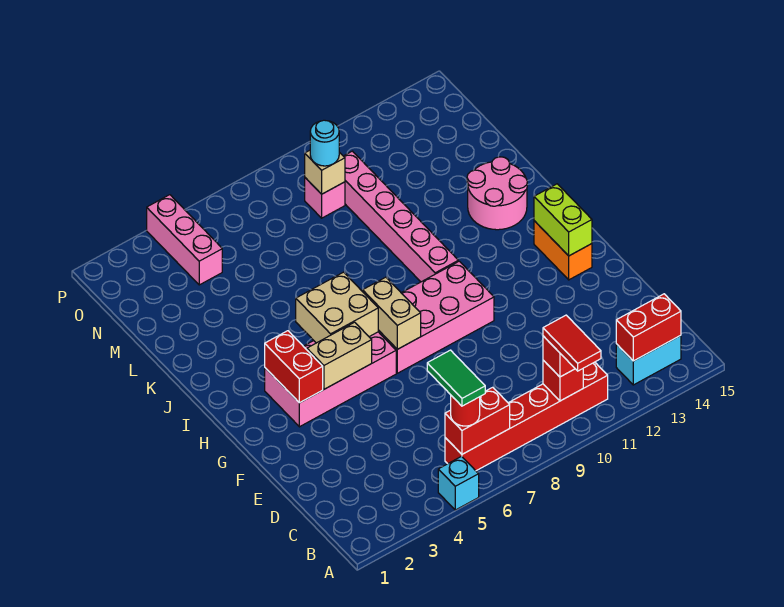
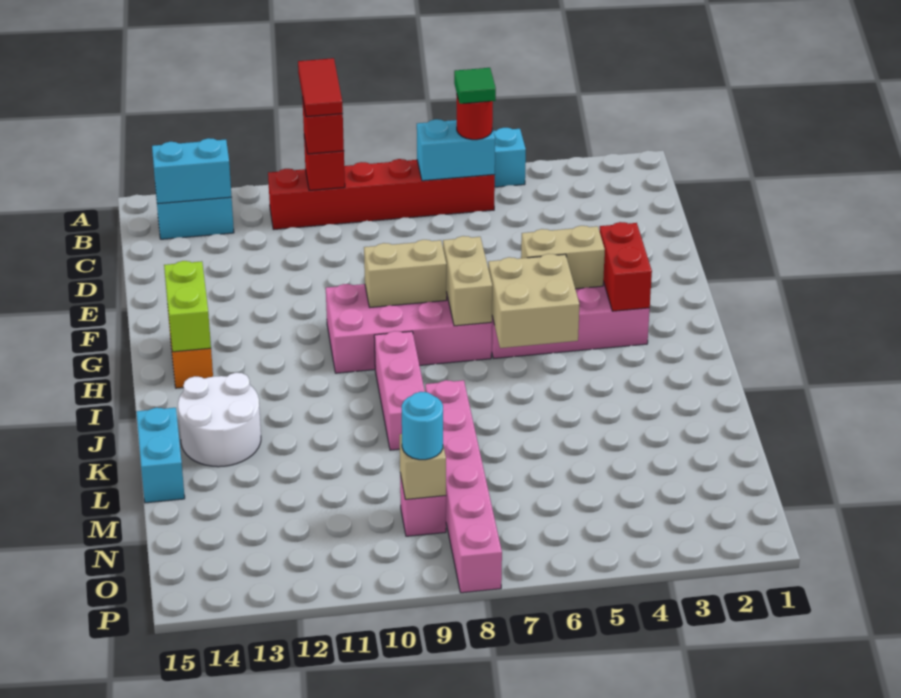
red brick B6:B7 level 2 -> cyan brick B6:B7 level 2
green tile B6:C6 level 4 -> green tile B6 level 4
red brick B13:B14 level 2 -> cyan brick B13:B14 level 2
none -> tan brick G8:G9 level 2
pink brick I10:N10 level 1 -> pink brick K8:P8 level 1
pink round brick J13:K14 level 1 -> white round brick J13:K14 level 1
none -> cyan brick K15:L15 level 1
pink brick N4:P4 level 1 -> pink brick I9:K9 level 1

